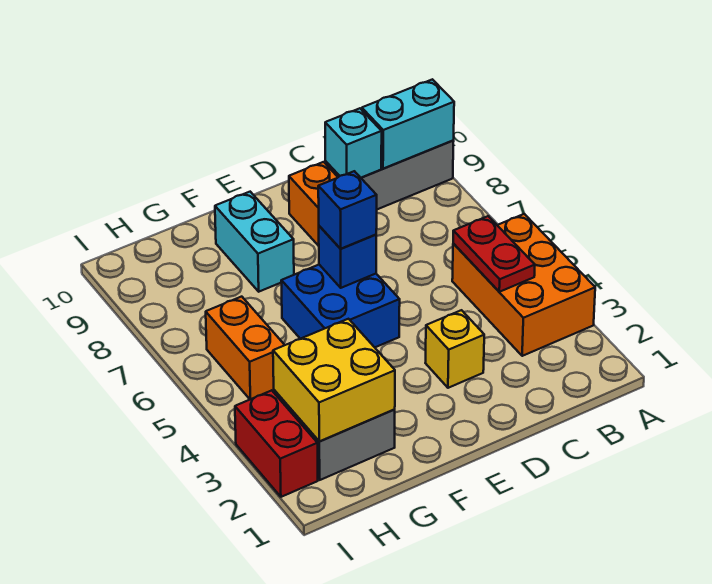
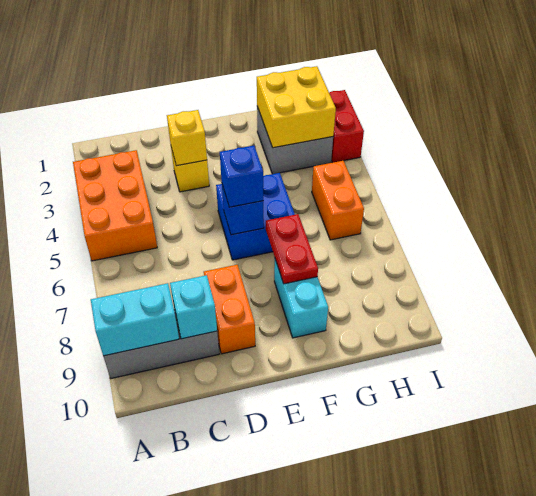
red plate B4:B5 level 2 -> red plate F7:F8 level 2
none -> yellow brick D3 level 2

